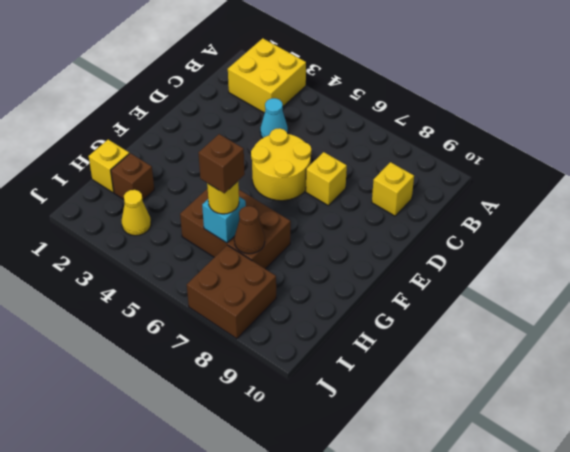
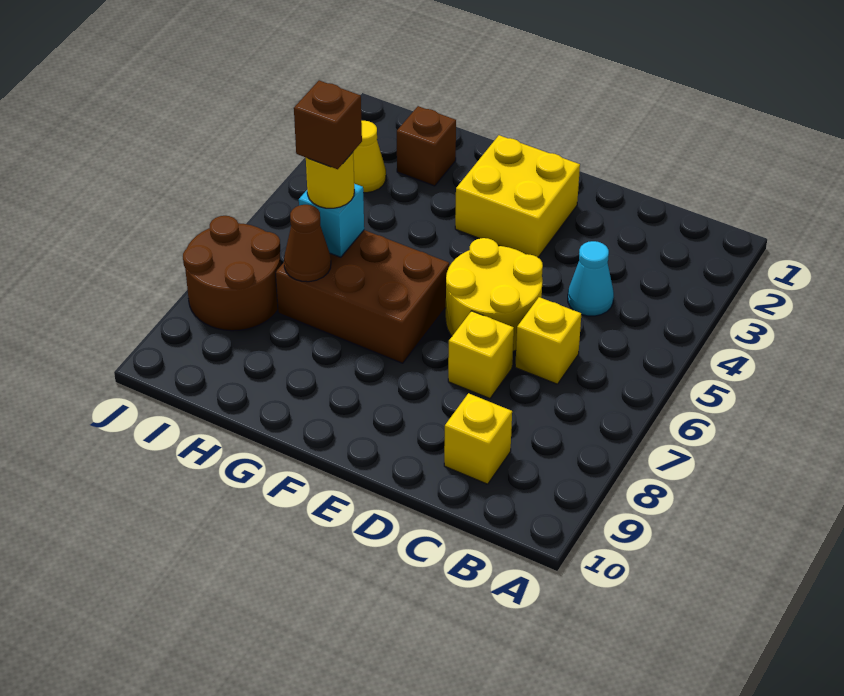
yellow brick A2:B3 level 1 -> yellow brick E2:F3 level 1
brown brick G5:H7 level 1 -> brown brick F6:H7 level 1
yellow brick H1 level 1 -> yellow brick C6 level 1
brown brick I7:J8 level 1 -> brown round brick I7:J8 level 1

